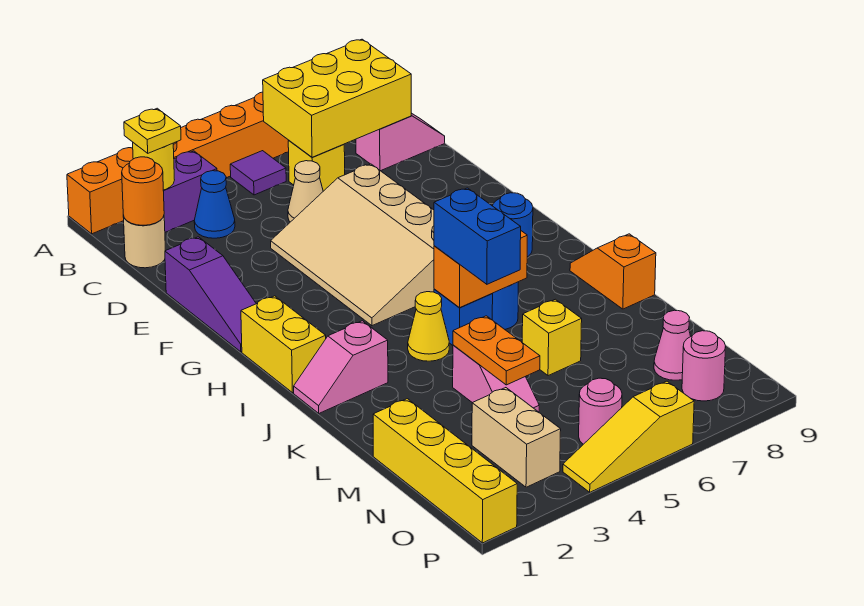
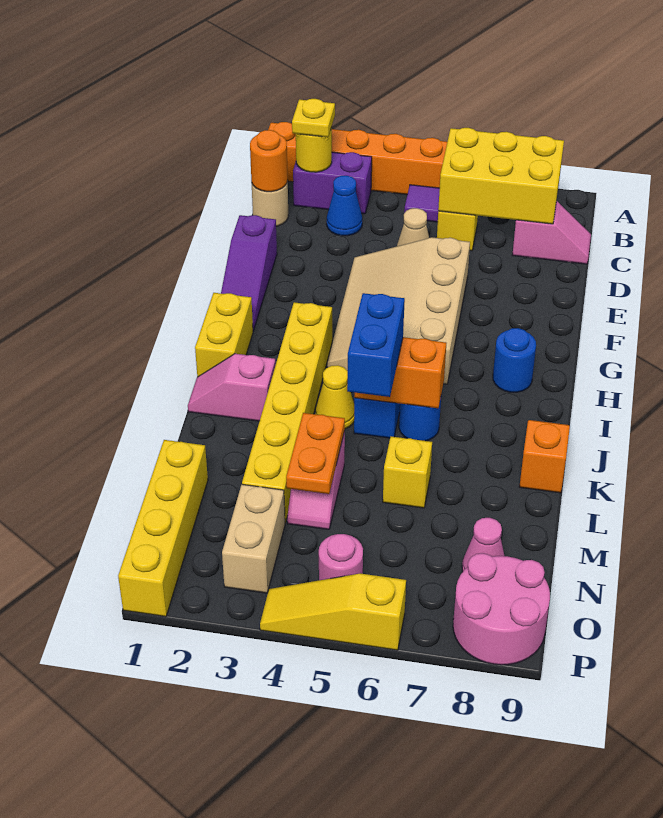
none -> yellow brick H3:M3 level 1
pink round brick O8 level 1 -> pink round brick O8:P9 level 1

